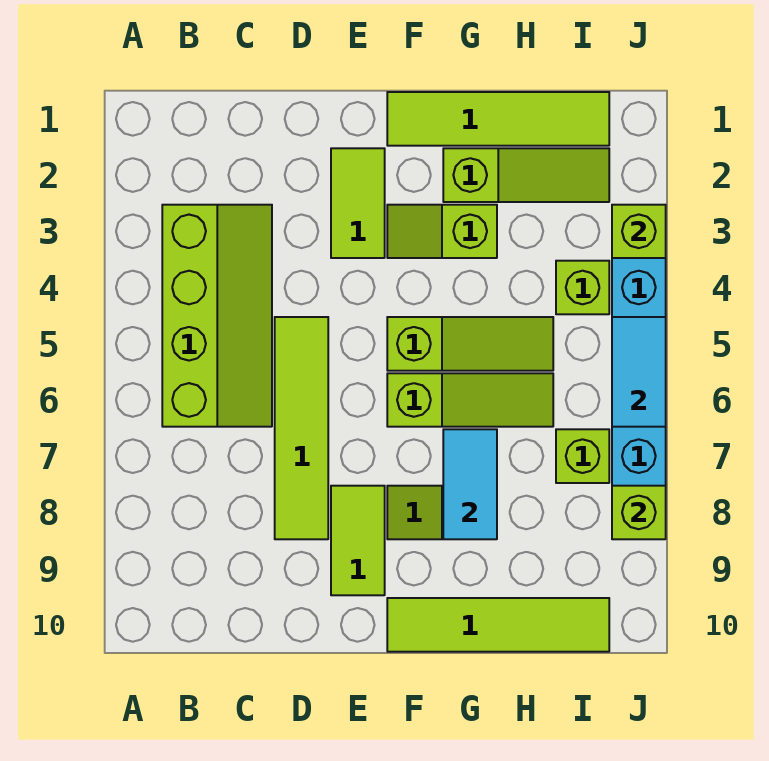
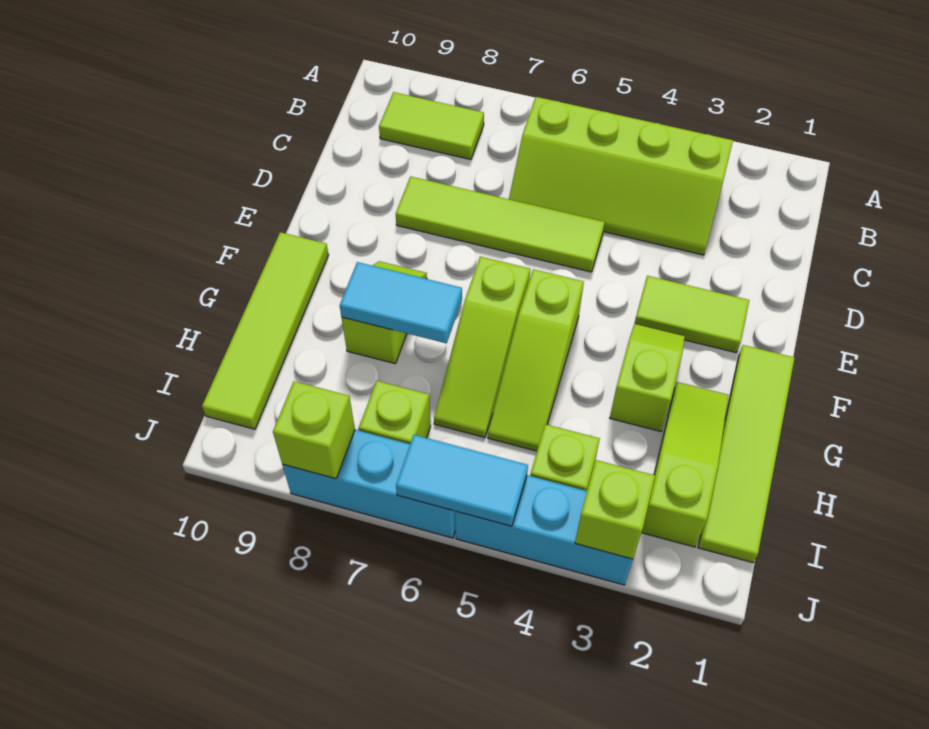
lime tile E8:E9 level 1 -> lime tile B8:B9 level 1
lime slope G2:I2 level 1 top G -> lime slope G2:I2 level 1 top I

